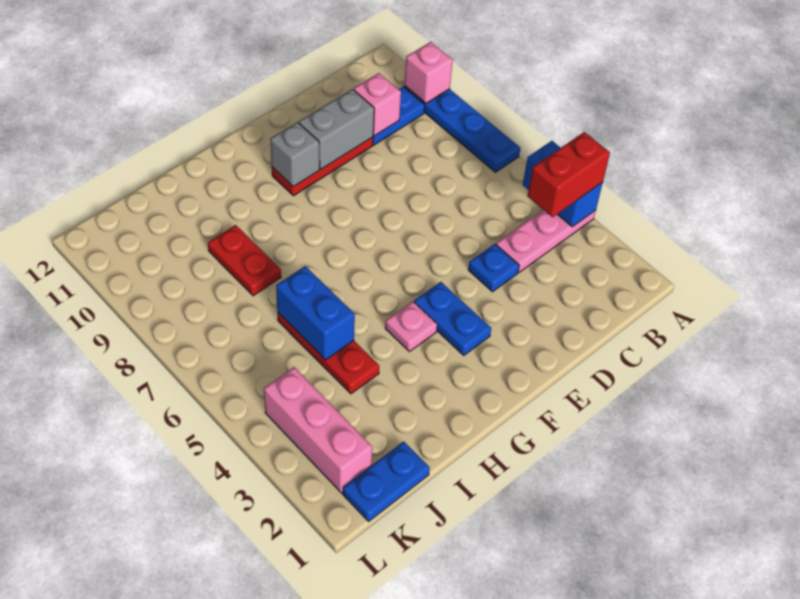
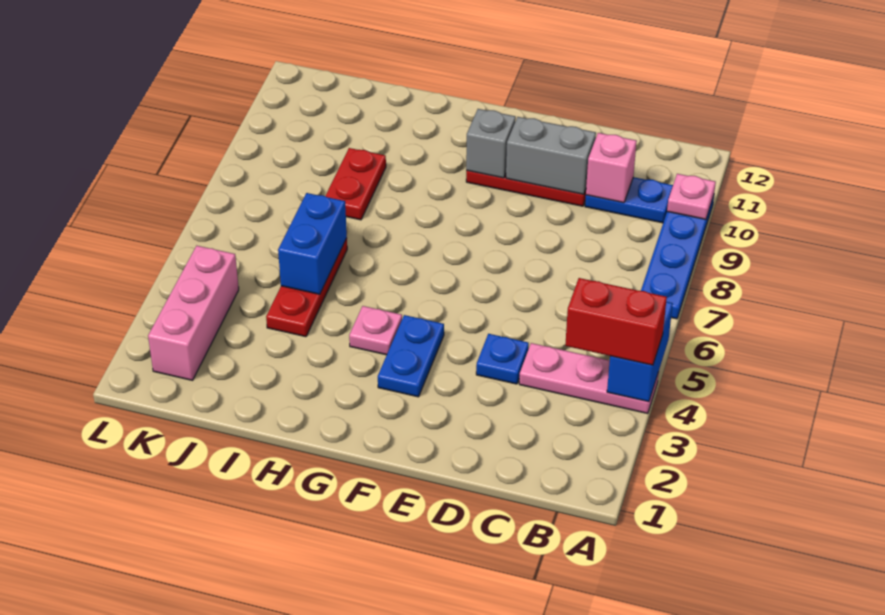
pink brick A10 level 2 -> pink plate A10 level 2
blue plate J1:K1 level 1 -> none

